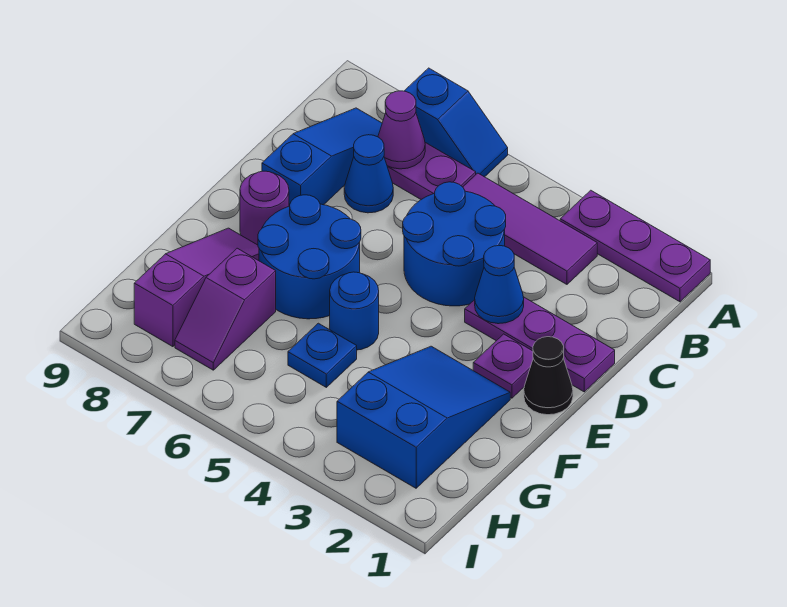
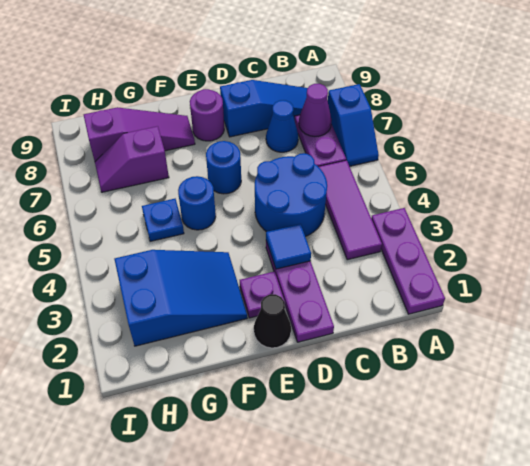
blue cone D3 level 2 -> blue tile D3 level 2
blue round brick E6:F7 level 1 -> blue round brick E6 level 1

